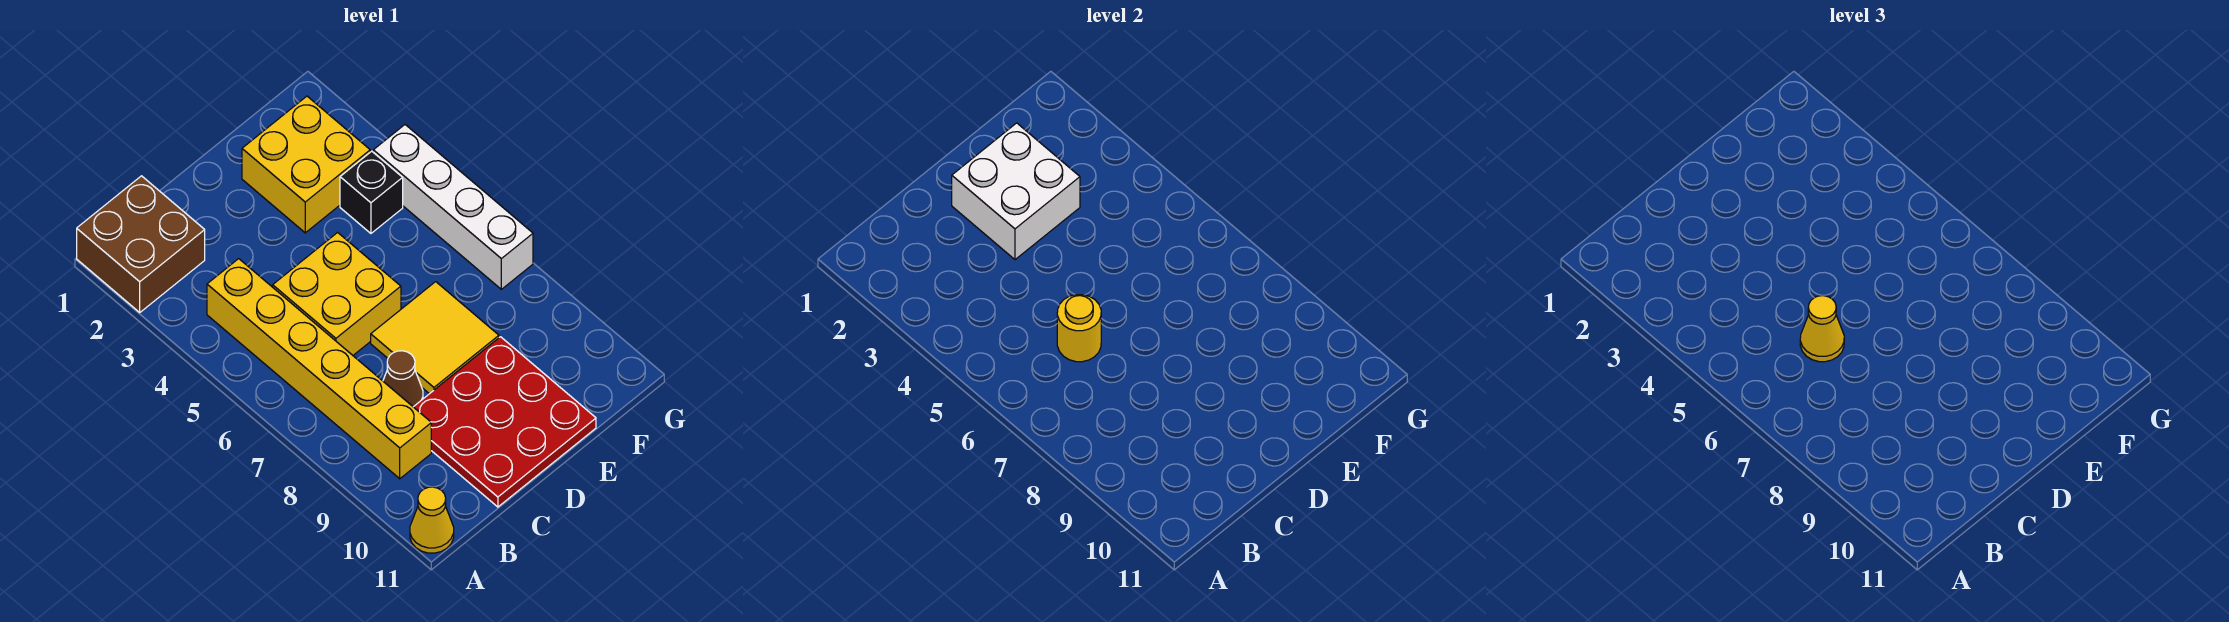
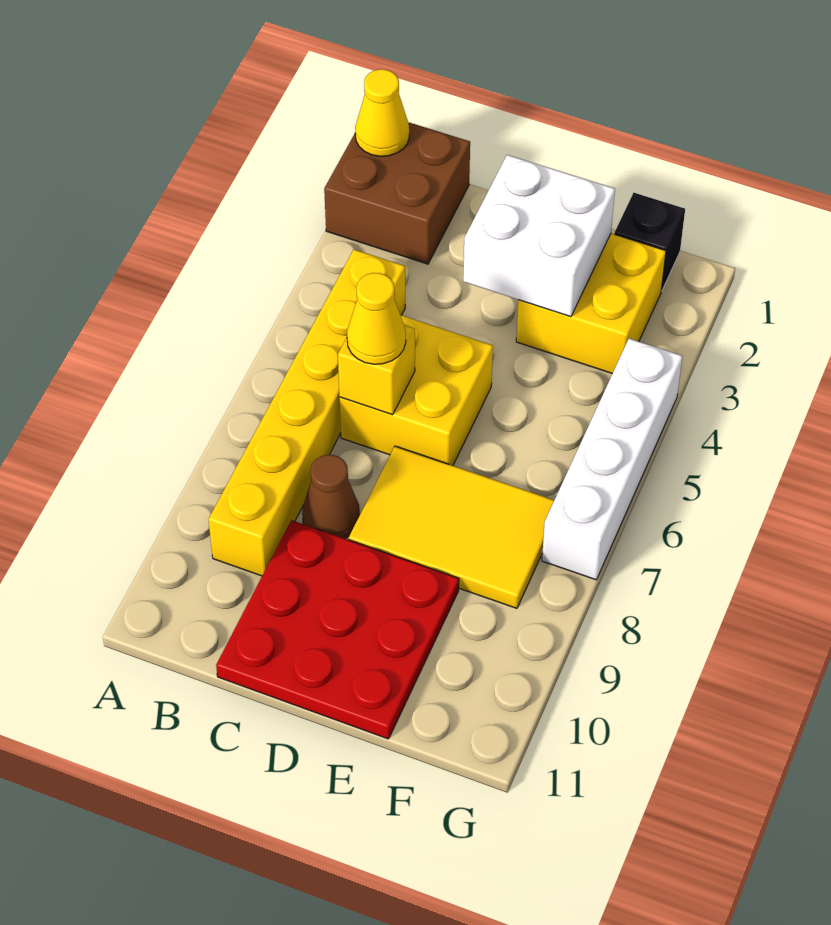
yellow cone A11 level 1 -> yellow cone A1 level 2
yellow round brick C6 level 2 -> yellow brick C6 level 2
yellow tile D7:E8 level 1 -> yellow tile D7:F8 level 1
black brick F4 level 1 -> black brick F1 level 1

